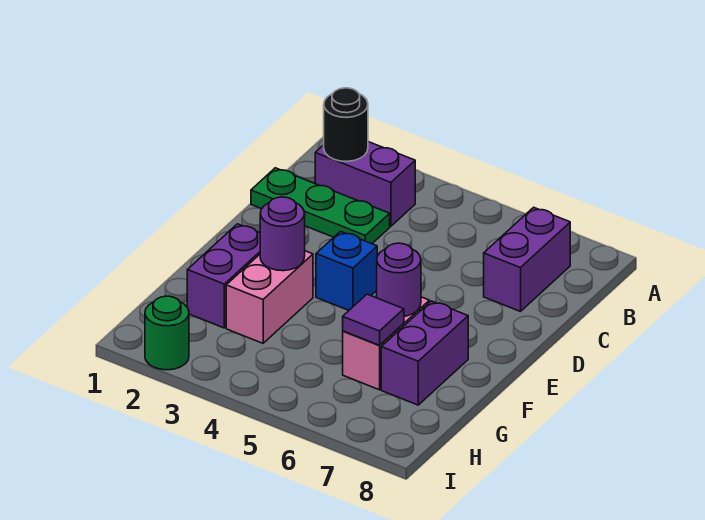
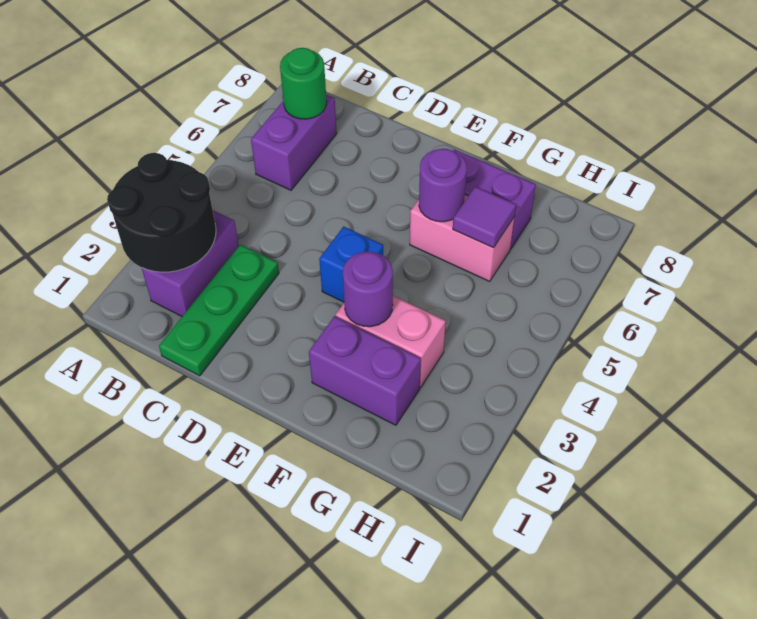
black round brick B2 level 2 -> black round brick A2:B3 level 2
purple brick B7:C7 level 1 -> purple brick B6:B7 level 1
green round brick I2 level 1 -> green round brick B7 level 2

